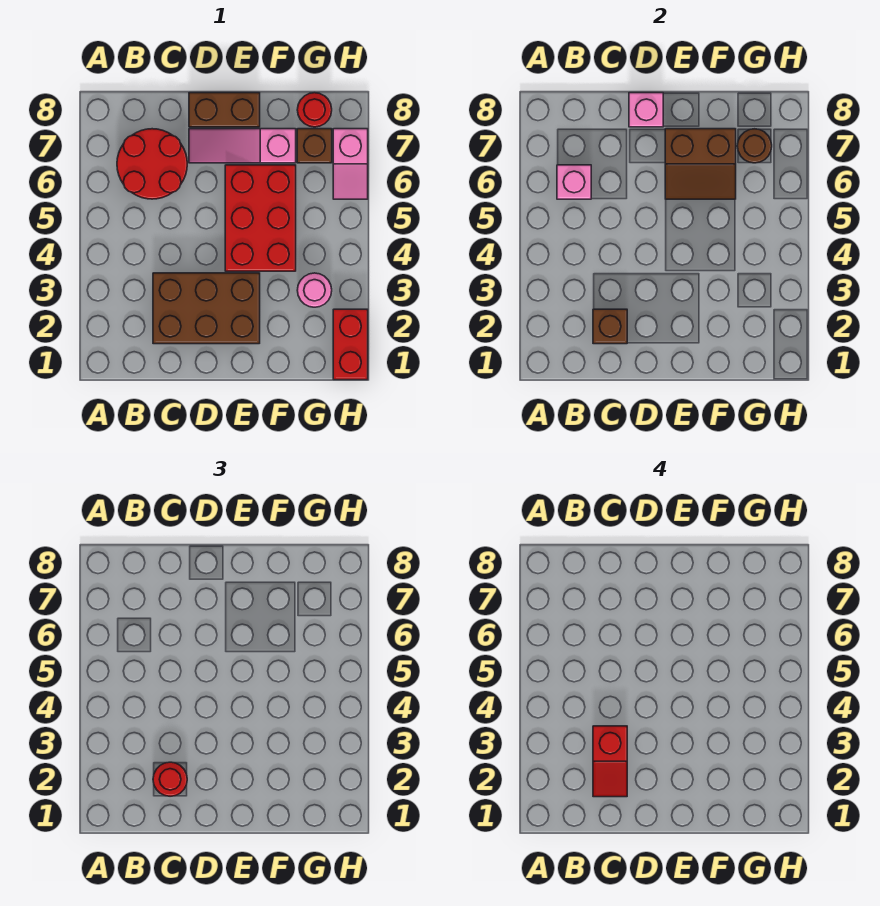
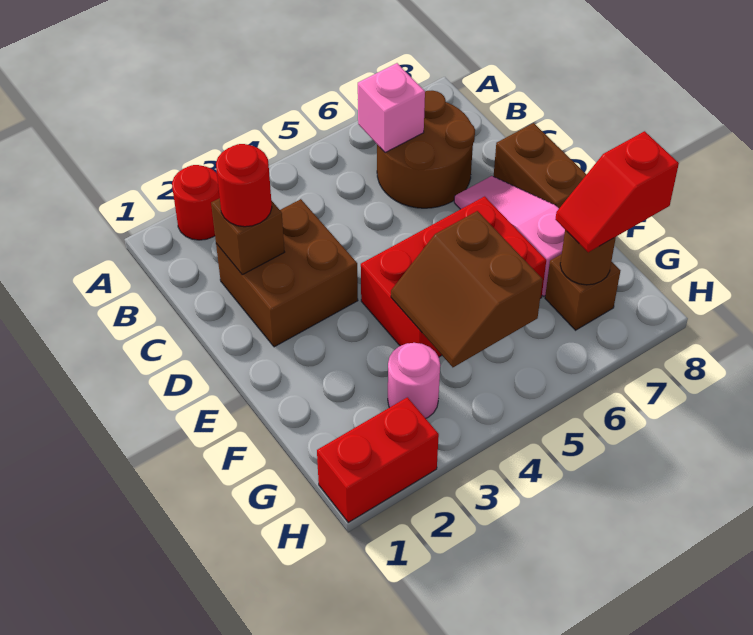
red round brick B6:C7 level 1 -> brown round brick B6:C7 level 1
brown brick C2:E3 level 1 -> brown brick C2:D3 level 1
red slope C2:C3 level 4 top 3 -> red slope G7:G8 level 3 top 8
pink brick D8 level 2 -> none
brown slope E6:F7 level 2 top 7 -> brown slope F4:G5 level 2 top 5
red round brick G8 level 1 -> red round brick A2 level 1
pink slope H6:H7 level 1 top 7 -> none

